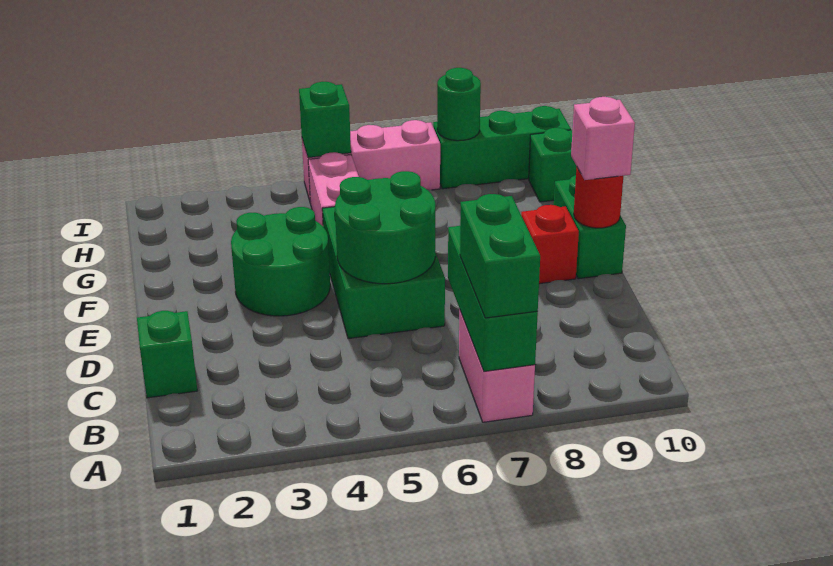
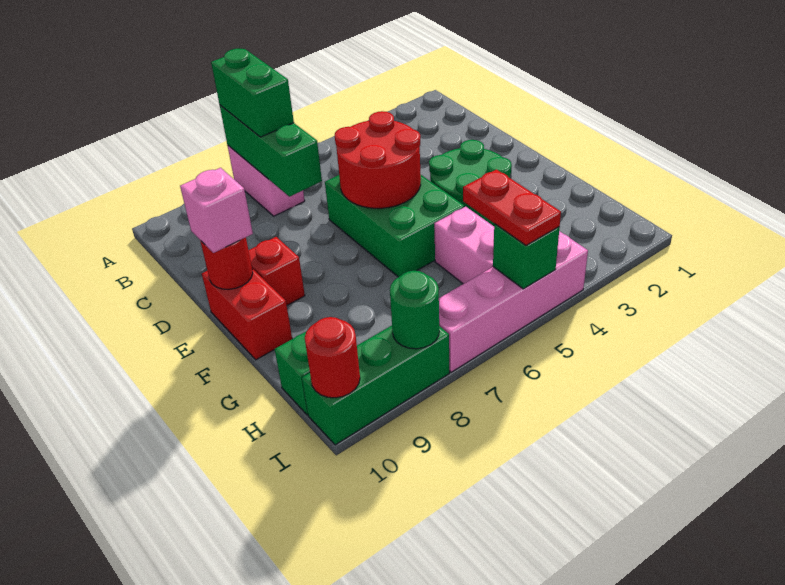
green brick C1 level 1 -> none
green round brick D5:E6 level 2 -> red round brick D5:E6 level 2
green brick E10:F10 level 1 -> red brick E10:F10 level 1
none -> red plate H5:I5 level 3
pink brick I5:I7 level 1 -> pink brick I4:I7 level 1
none -> red round brick I10 level 2

